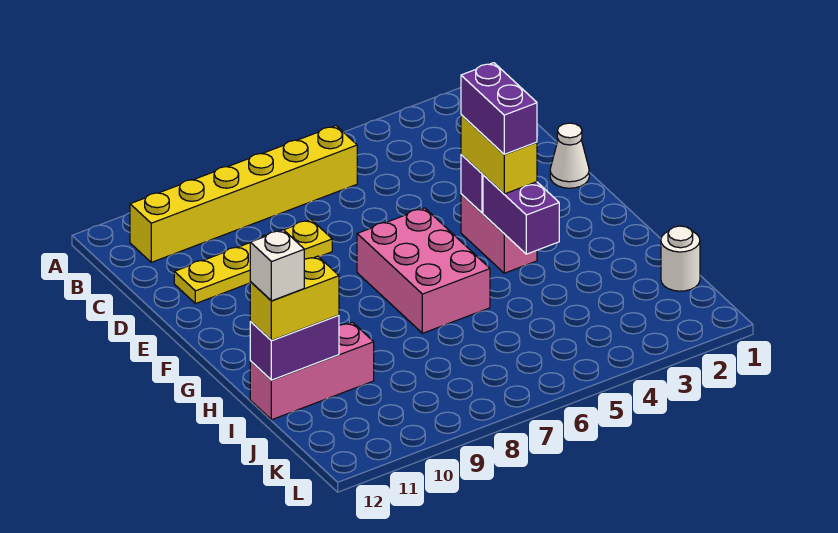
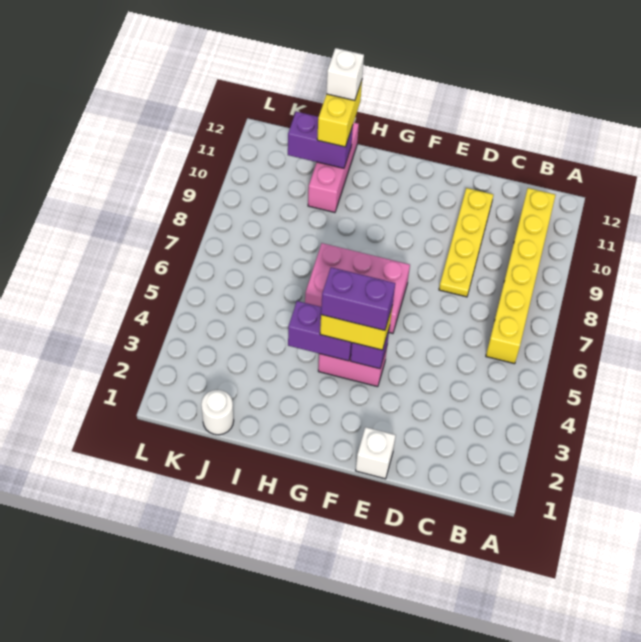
white cone E1 level 1 -> white brick E1 level 1
purple brick I11:I12 level 2 -> purple brick I11:J11 level 2

